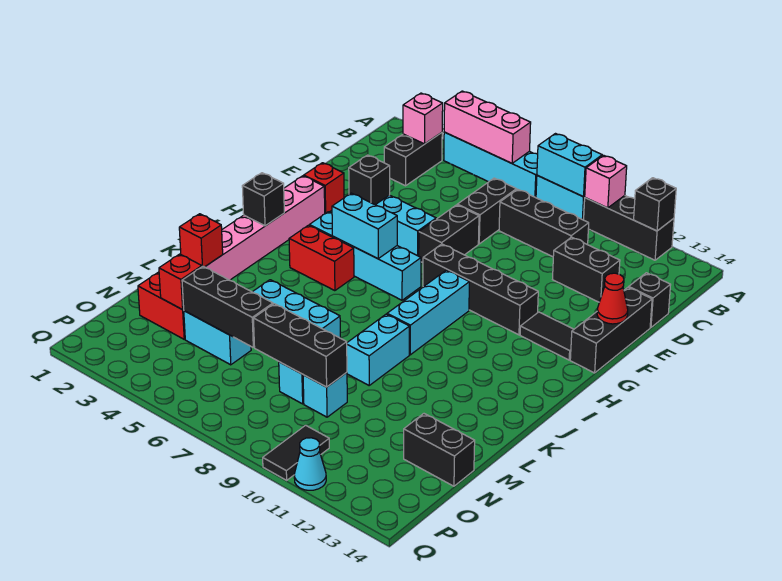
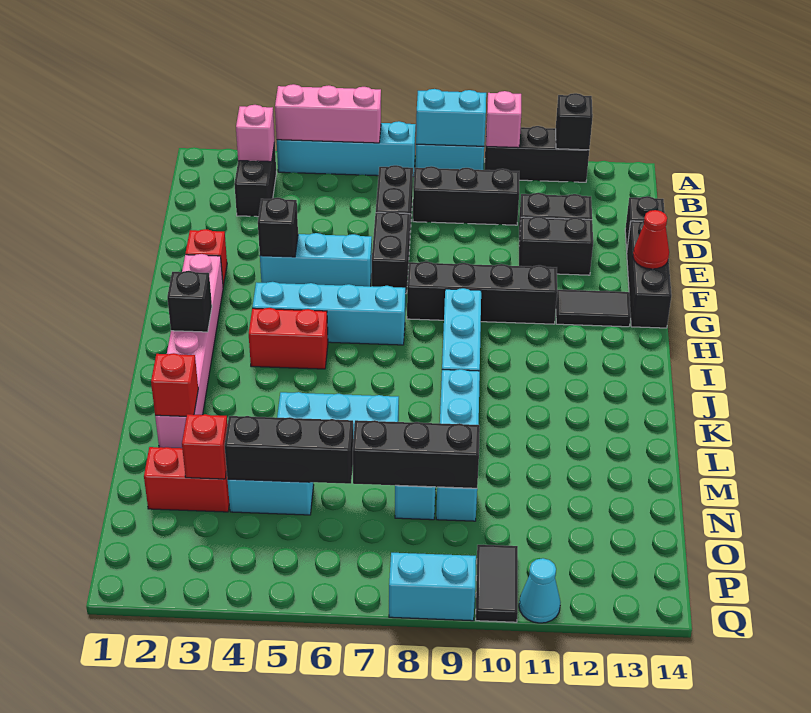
cyan brick H5:H6 level 2 -> cyan brick Q8:Q9 level 1
black brick N13:N14 level 1 -> black brick E11:E12 level 1

